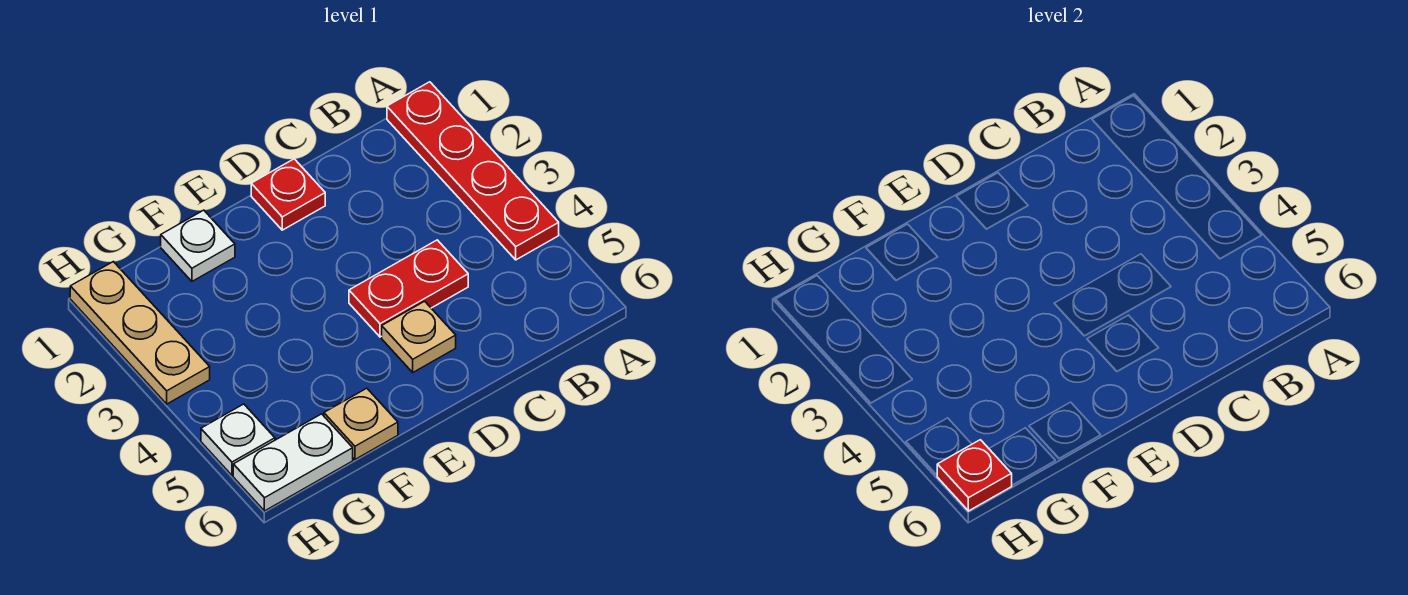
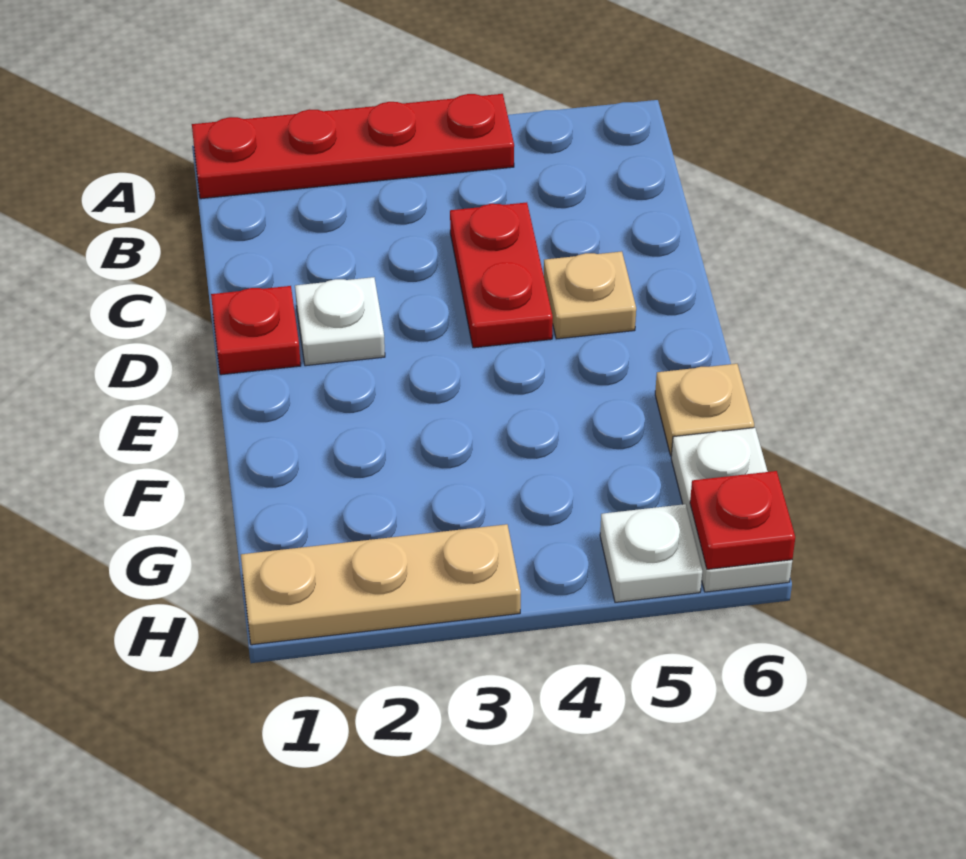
white plate F1 level 1 -> white plate D2 level 1

